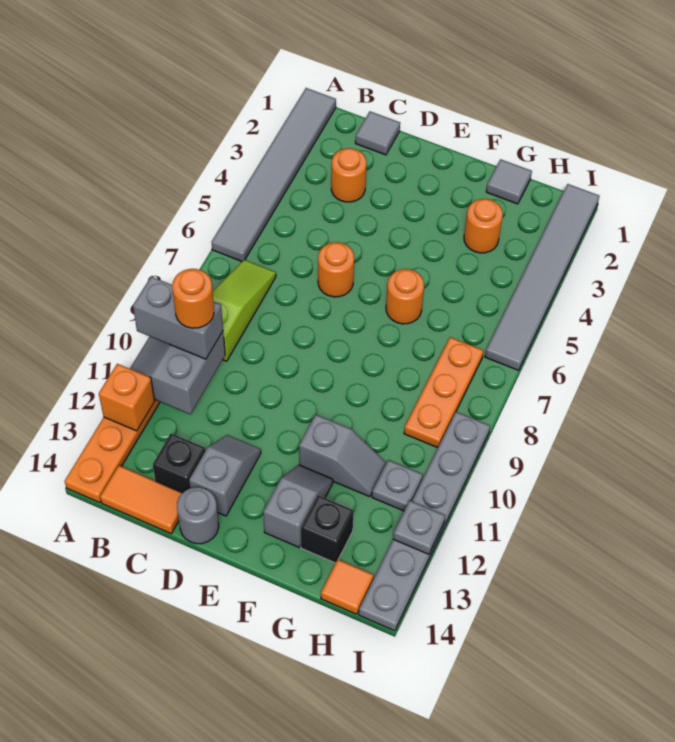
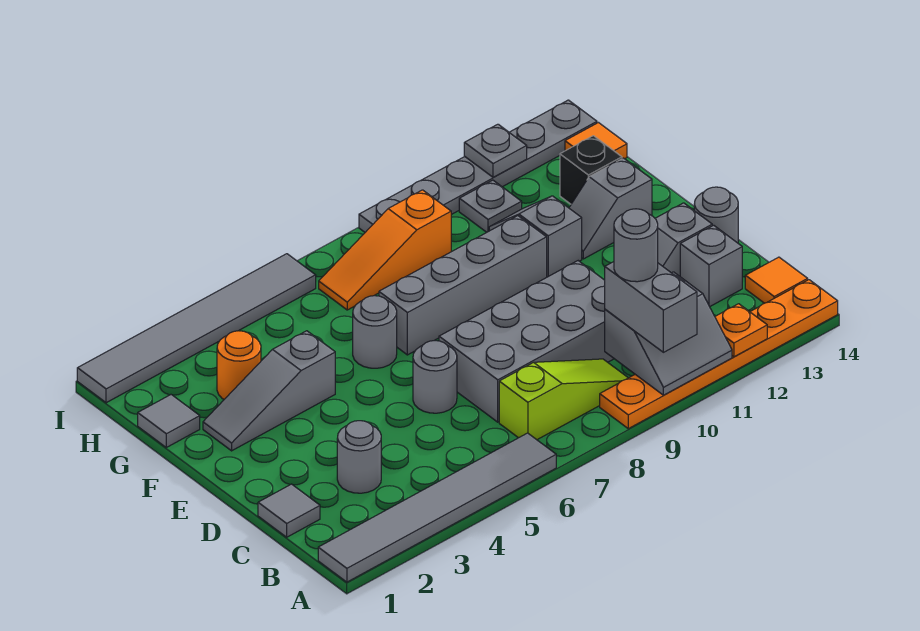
orange brick A12 level 2 -> orange plate A12 level 2
lime slope B7:B9 level 1 top 9 -> lime slope B7:B9 level 1 top 7
orange round brick B10 level 4 -> grey round brick B10 level 4
orange tile B14:C14 level 1 -> orange tile B14 level 1
orange round brick C3 level 1 -> grey round brick C3 level 1
none -> grey brick C7:D10 level 1
black brick C13 level 1 -> grey brick C13 level 1
orange round brick D6 level 1 -> grey round brick D6 level 1
none -> grey slope F2:F4 level 1 top 4
orange round brick F6 level 1 -> grey round brick F6 level 1
none -> grey brick F7:F10 level 1
orange plate H7:H9 level 1 -> orange slope H7:H9 level 1 top 9

